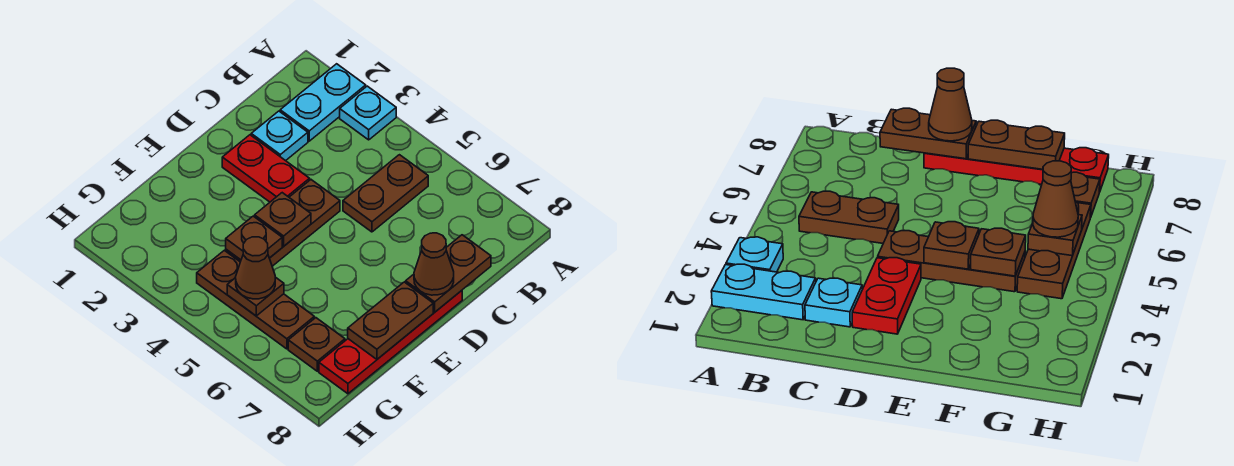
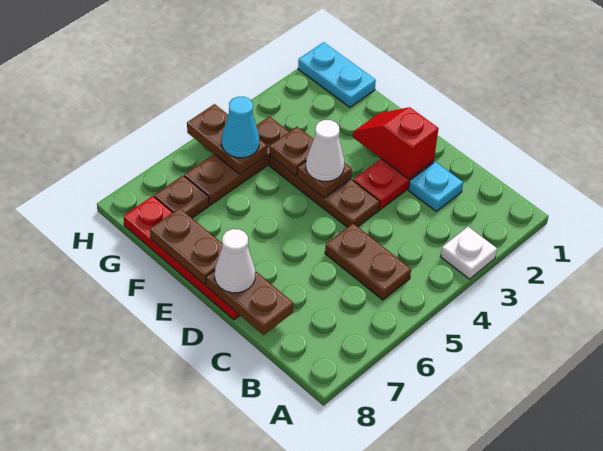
cyan plate A2:B2 level 1 -> cyan plate G1:H1 level 1
cyan plate A3 level 1 -> white plate A3 level 1
none -> red slope D2:E2 level 2 top D
brown cone D8 level 3 -> white cone D8 level 3
none -> white cone E4 level 3
brown plate G5 level 2 -> brown plate G5:H5 level 2
brown cone G5 level 3 -> cyan cone G5 level 3

